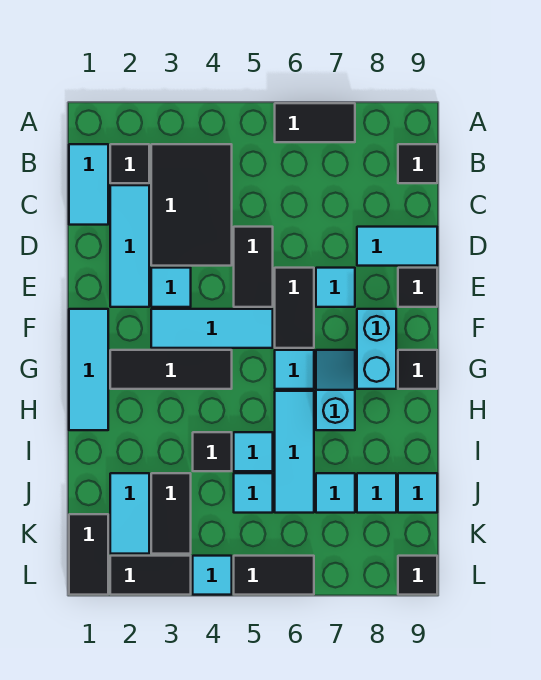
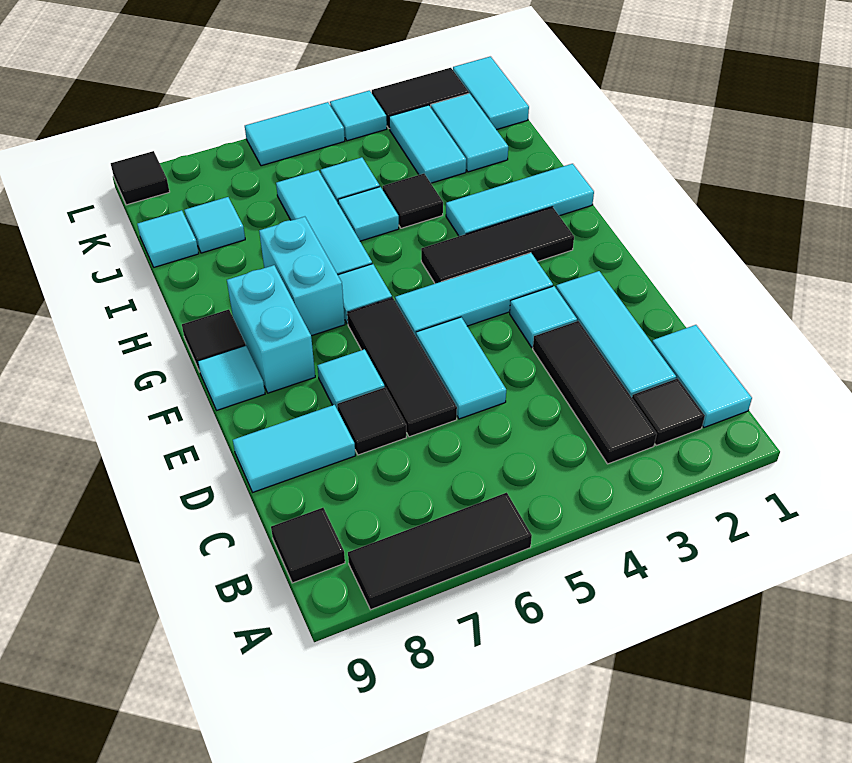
black tile A6:A7 level 1 -> black tile A6:A8 level 1
black tile B3:D4 level 1 -> black tile B3:D3 level 1
black tile D5:E5 level 1 -> cyan tile D5:E5 level 1
black tile E6:F6 level 1 -> black tile D6:F6 level 1
black tile E9 level 1 -> black tile D7 level 1
cyan tile F1:H1 level 1 -> cyan tile H1:H3 level 1
cyan slope G7:H7 level 1 top H -> cyan brick G7:H7 level 1
black tile J3:K3 level 1 -> cyan tile J3:K3 level 1
cyan tile J7 level 1 -> cyan tile F9 level 1
black tile K1:L1 level 1 -> cyan tile K1:L1 level 1
black tile L5:L6 level 1 -> cyan tile L5:L6 level 1

